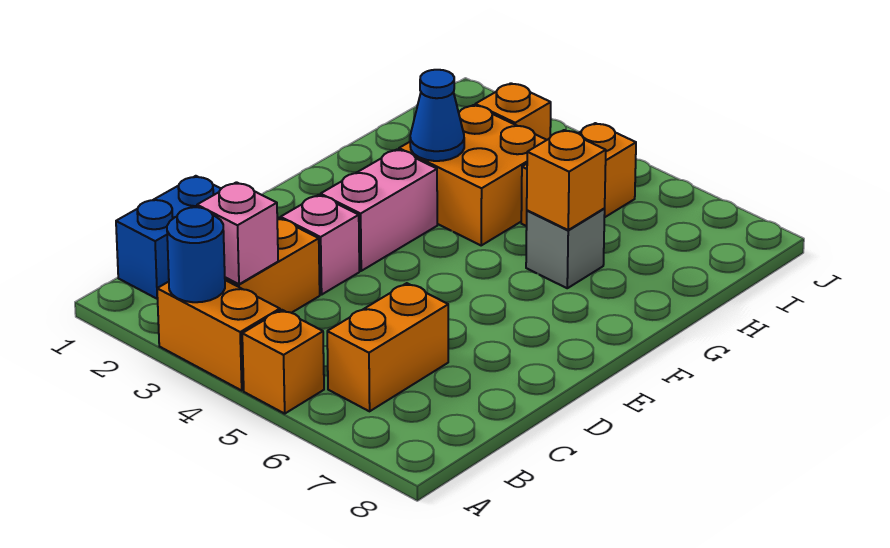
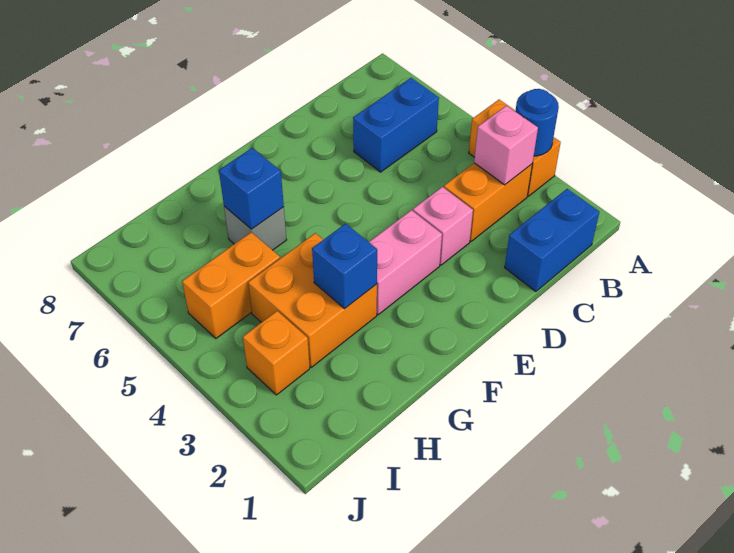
orange brick A5 level 1 -> none
orange brick B6:C6 level 1 -> blue brick B6:C6 level 1
blue cone G3 level 2 -> blue brick G3 level 2
orange brick G6 level 2 -> blue brick G6 level 2

